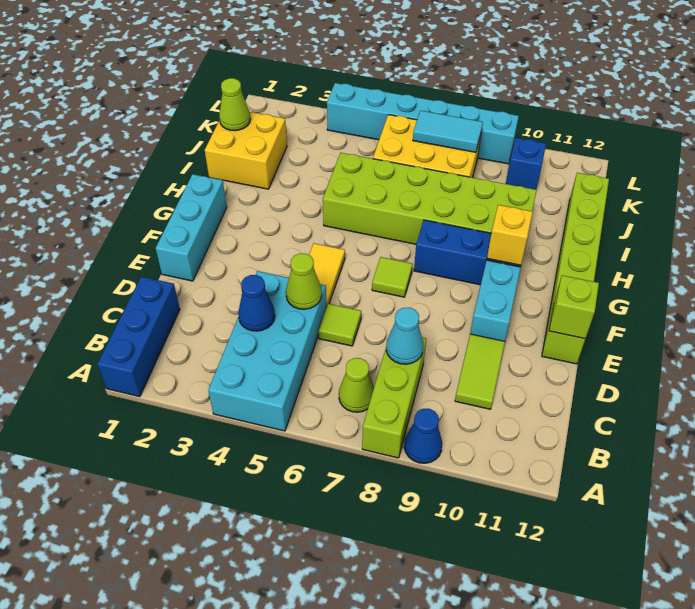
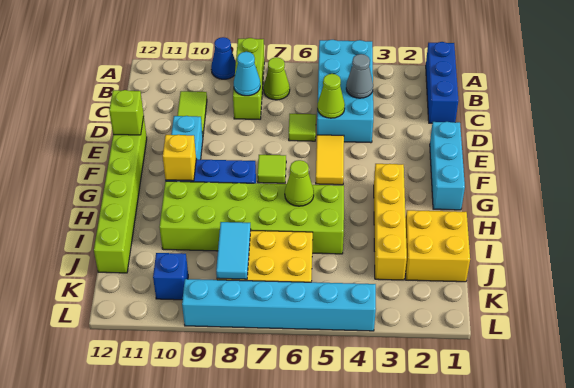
blue cone C4 level 2 -> grey cone C4 level 2
none -> yellow brick G3:J3 level 1
lime cone J1 level 2 -> lime cone H6 level 2
cyan tile K7:K8 level 2 -> cyan tile J8:K8 level 2

